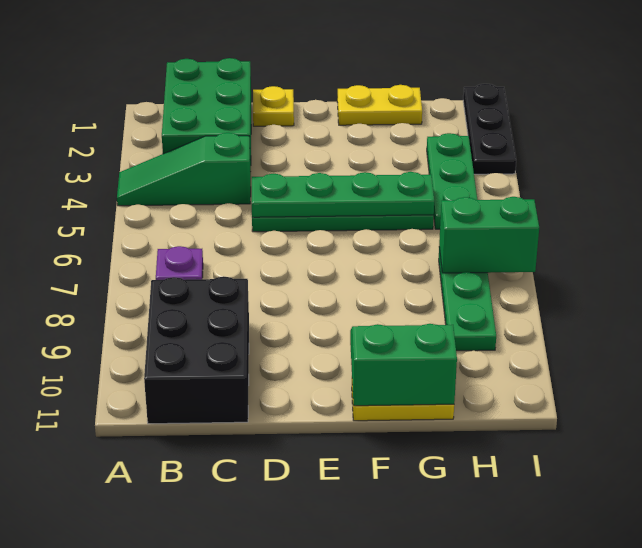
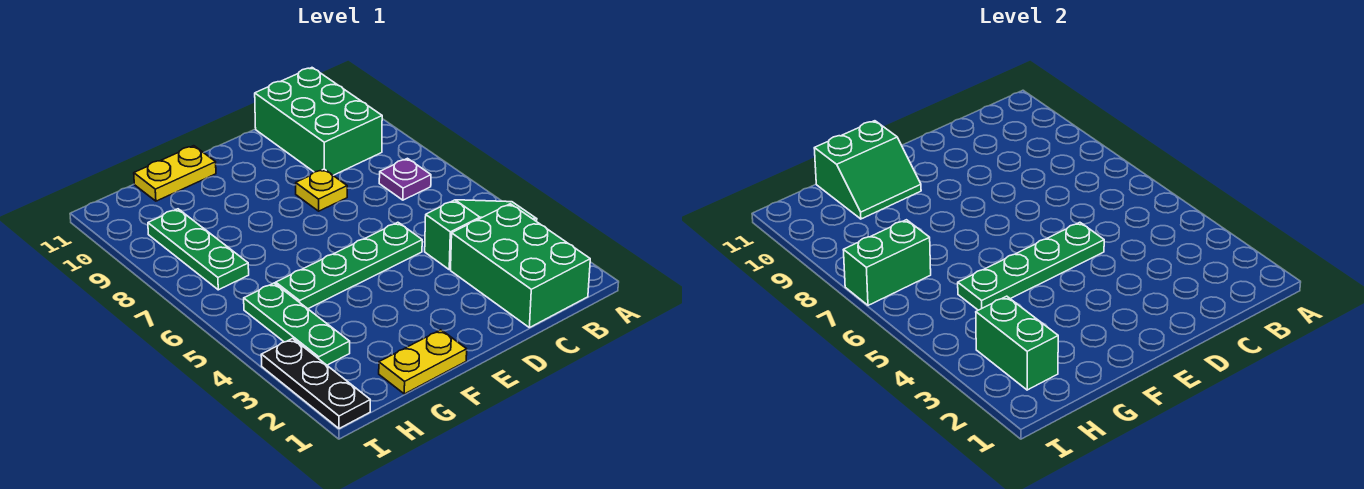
black brick B9:C11 level 1 -> green brick B9:C11 level 1
yellow plate D1 level 1 -> yellow plate D8 level 1
none -> green brick H2:H3 level 2

